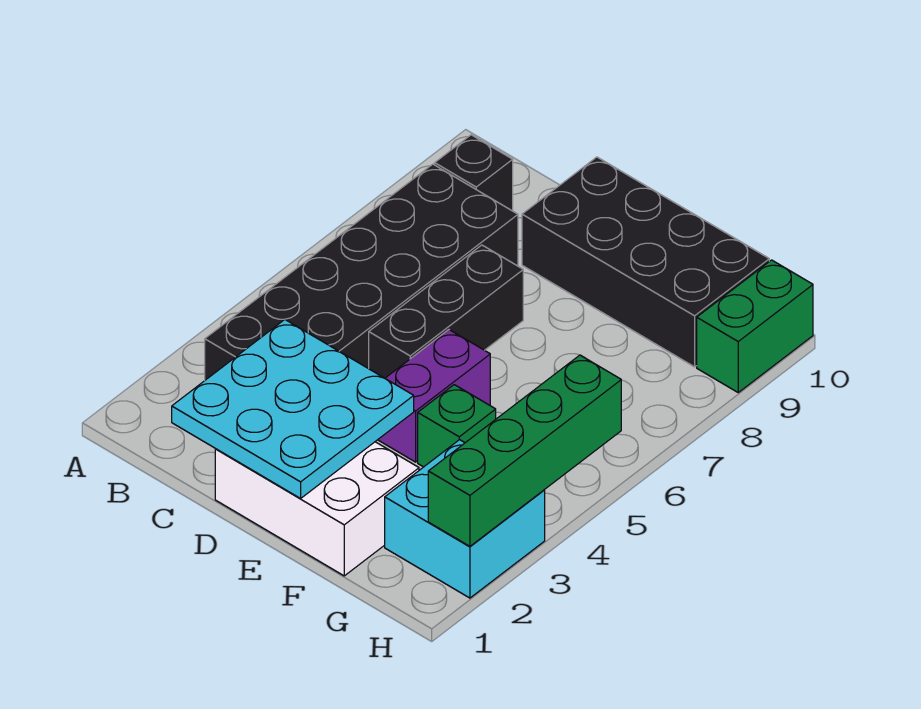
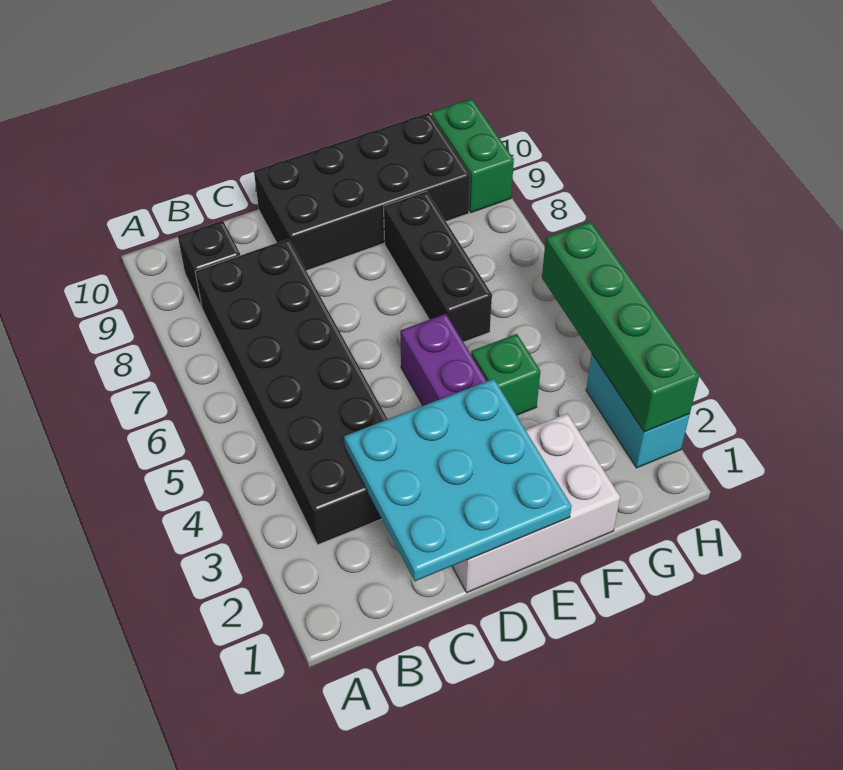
black brick D5:D7 level 1 -> black brick F6:F8 level 1
cyan brick G2:H3 level 1 -> cyan brick H2:H3 level 1

